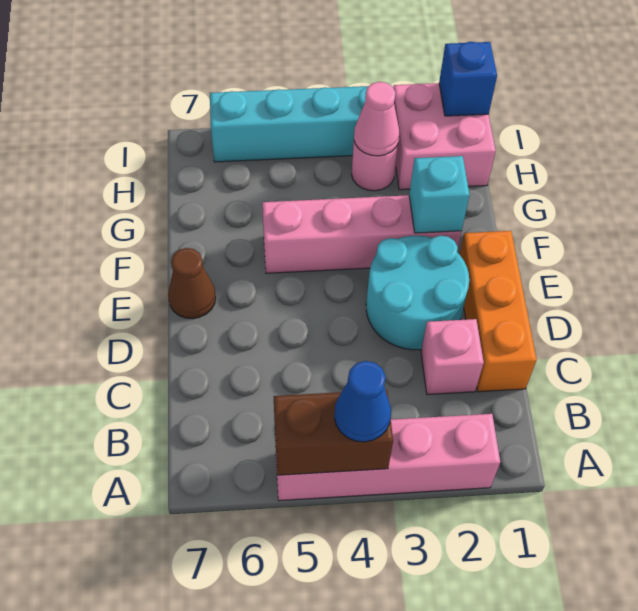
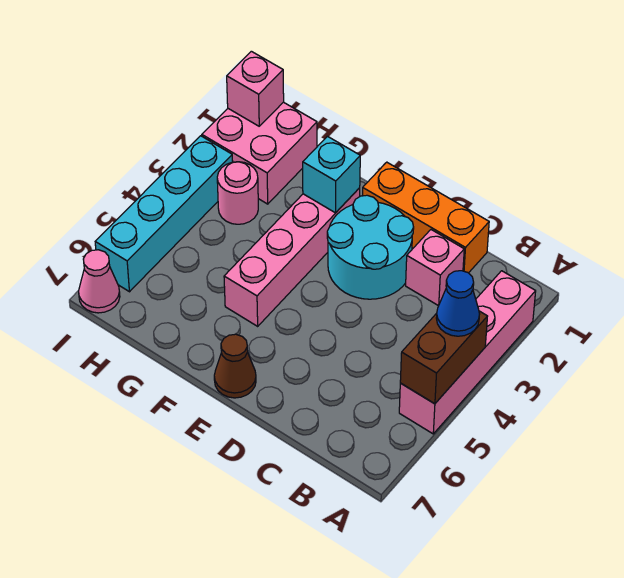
pink cone H3 level 2 -> pink cone I7 level 1
blue brick I1 level 2 -> pink brick I1 level 2

